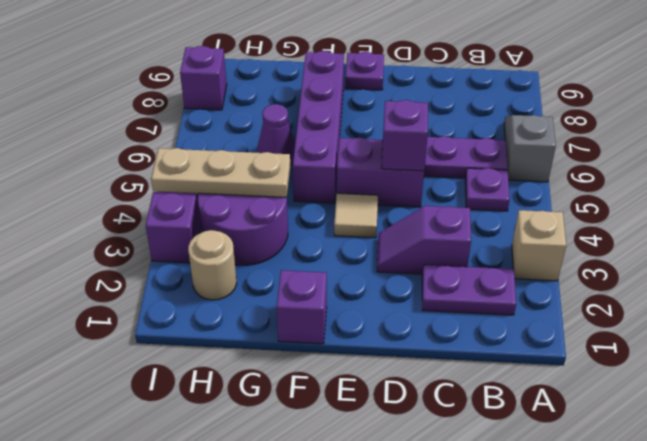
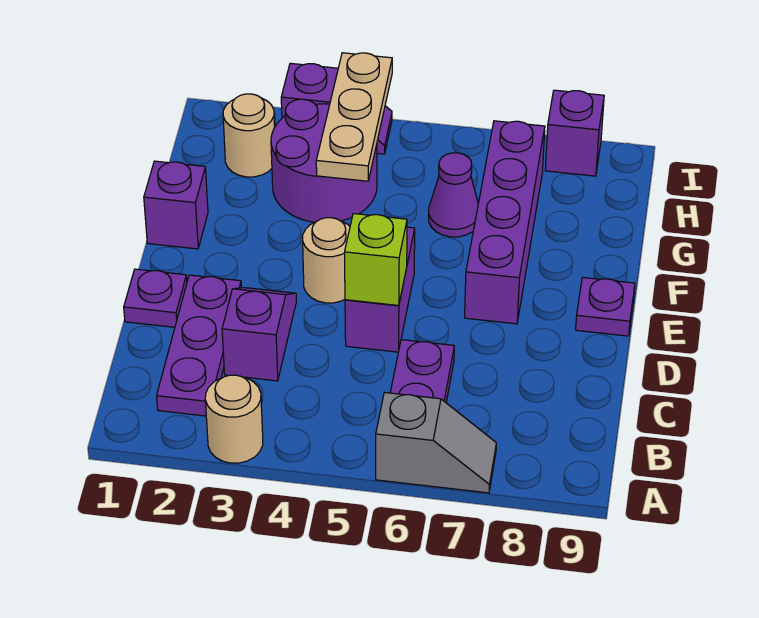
tan brick A3 level 1 -> tan round brick A3 level 1
purple plate B2:C2 level 1 -> purple plate B2:D2 level 1
purple plate B5 level 1 -> purple plate D1 level 1
purple brick D5 level 2 -> lime brick D5 level 2
tan tile E4 level 1 -> tan round brick E4 level 1
purple brick F5:F8 level 1 -> purple brick E7:H7 level 1

